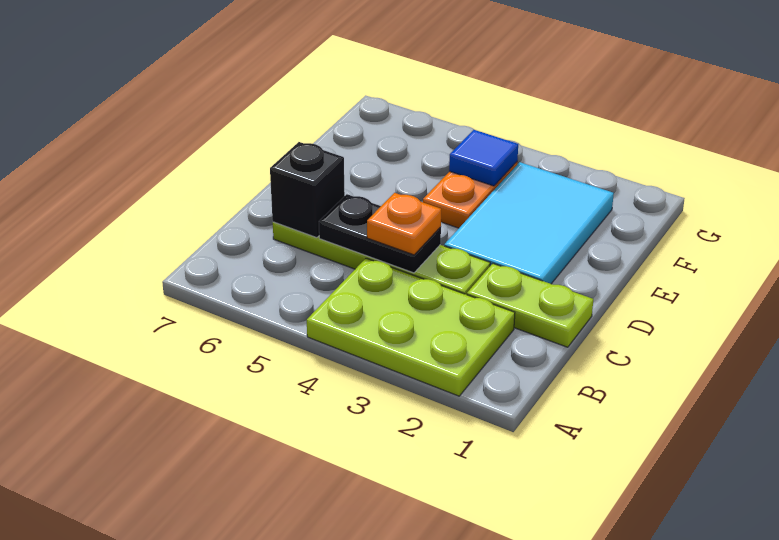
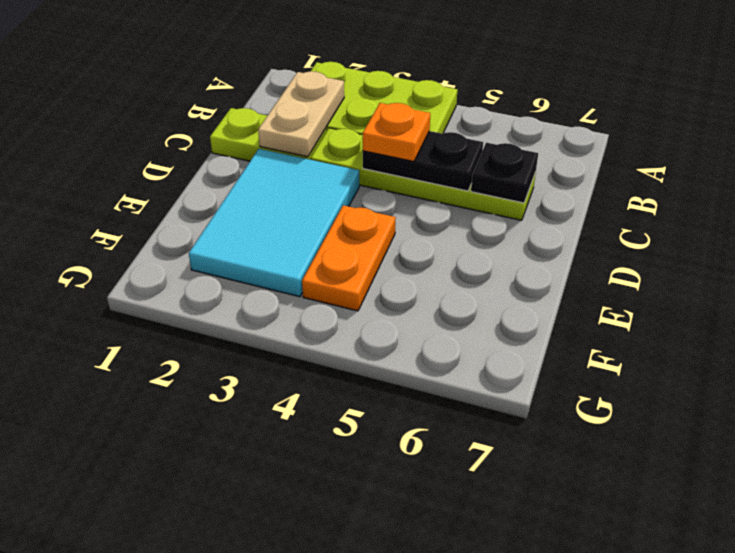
none -> tan plate B2:C2 level 2
black brick C6 level 2 -> black plate C6 level 2
blue tile F4 level 2 -> none

